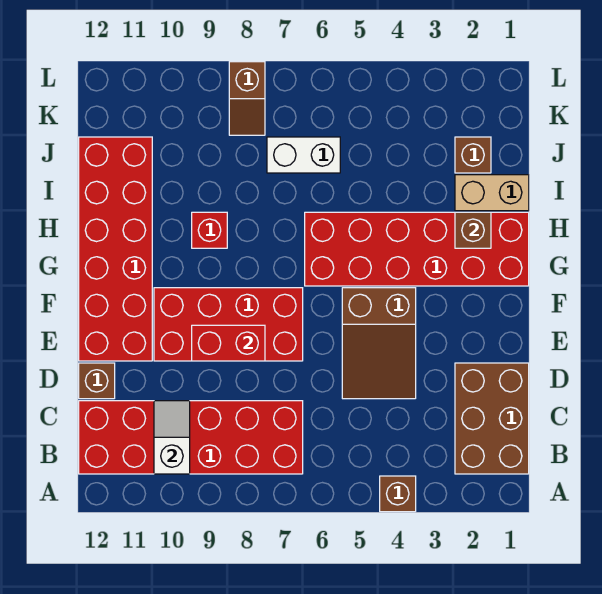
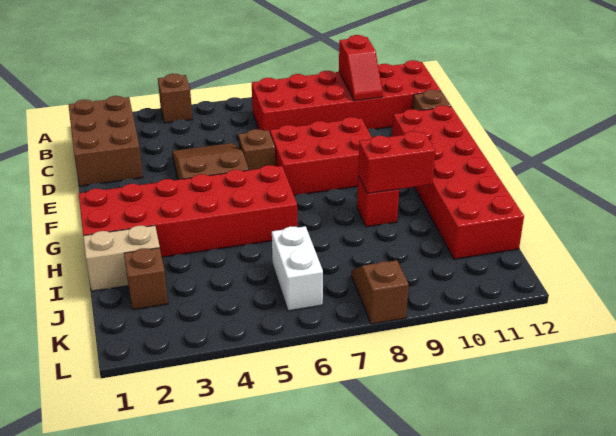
white slope B10:C10 level 2 top B -> red slope B10:C10 level 2 top B
red brick E7:F10 level 1 -> red brick E7:F9 level 1
red brick E8:E9 level 2 -> red brick H9:H10 level 2
brown brick H2 level 2 -> brown brick E6 level 1
white brick J6:J7 level 1 -> white brick J6:K6 level 1

